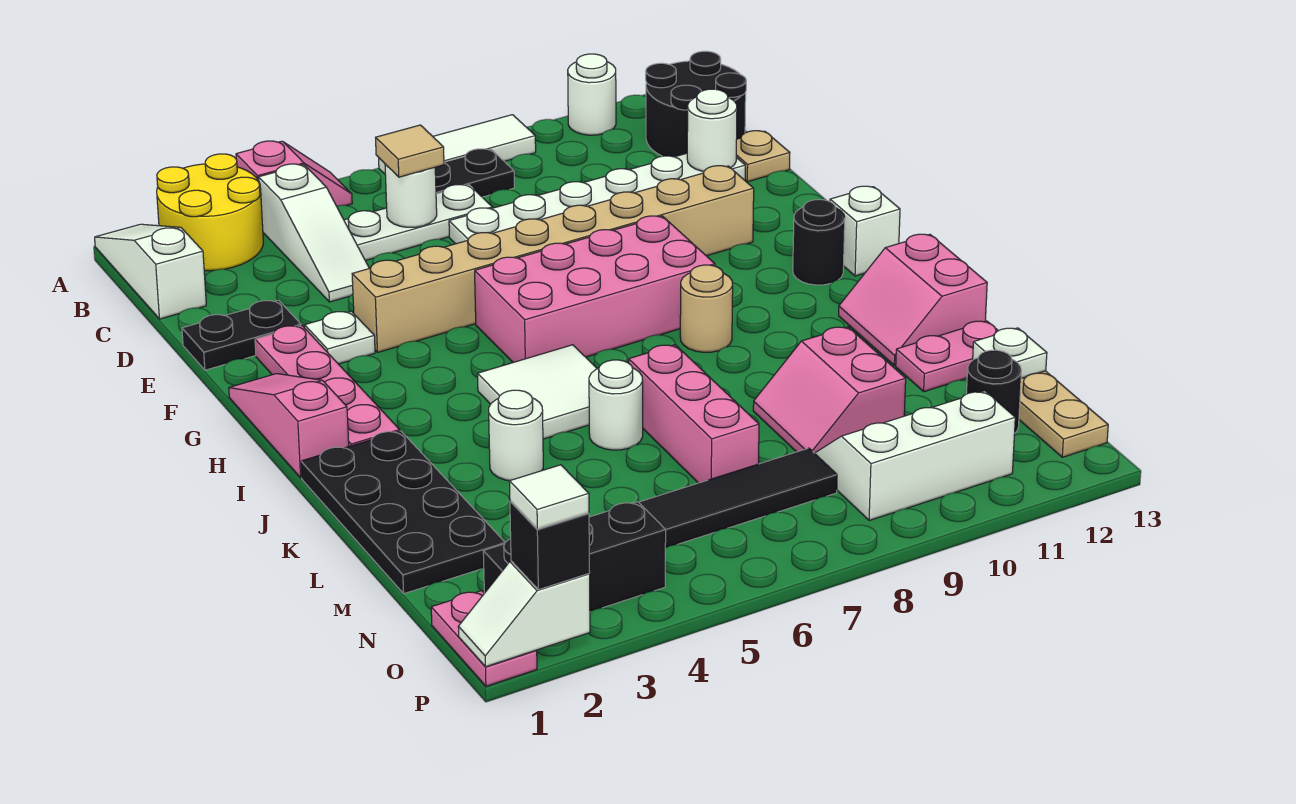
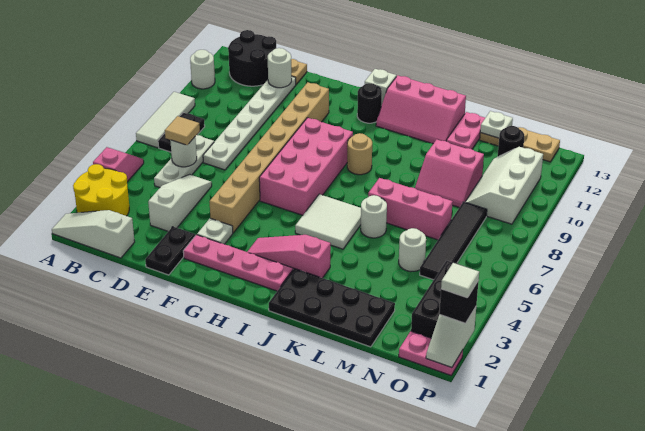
white slope B4:D4 level 1 top B -> white slope D3:D5 level 1 top 3
pink slope G1:I1 level 1 top I -> pink slope H3:J3 level 1 top J
pink slope J12:K13 level 1 top 13 -> pink slope I12:K13 level 1 top 13
white round brick K4 level 1 -> white round brick M5 level 1

